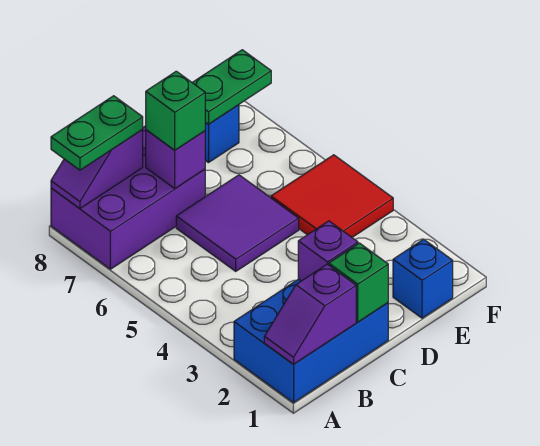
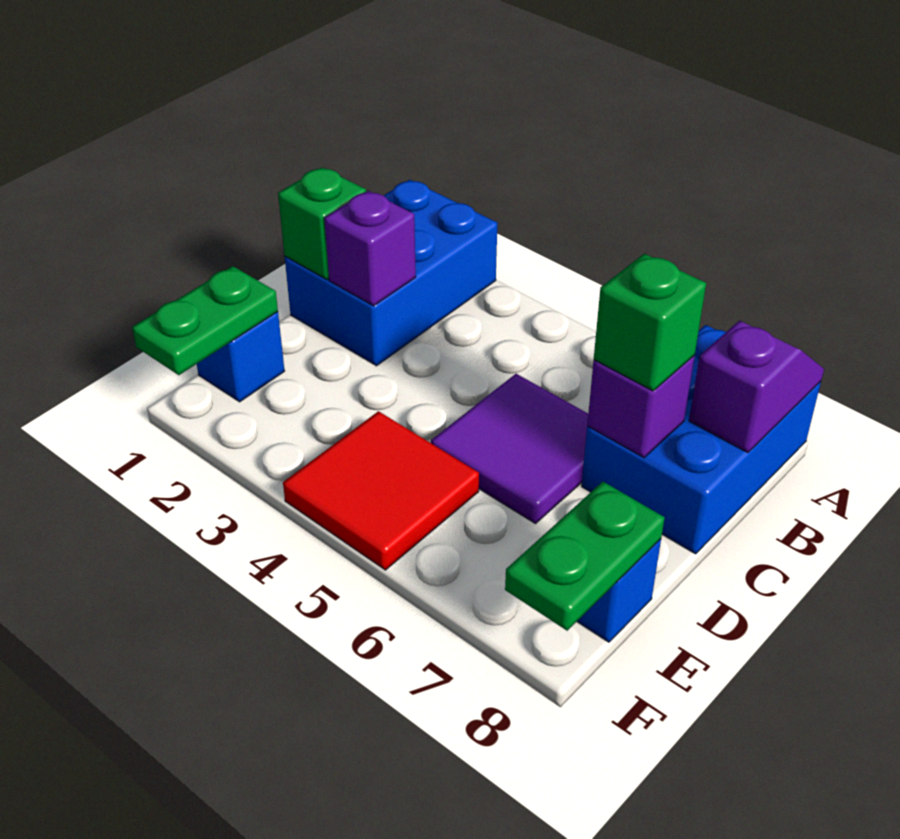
purple slope A1:B1 level 2 top B -> none
purple brick A7:C8 level 1 -> blue brick A7:C8 level 1
green plate A8:B8 level 3 -> green plate E1:F1 level 2

